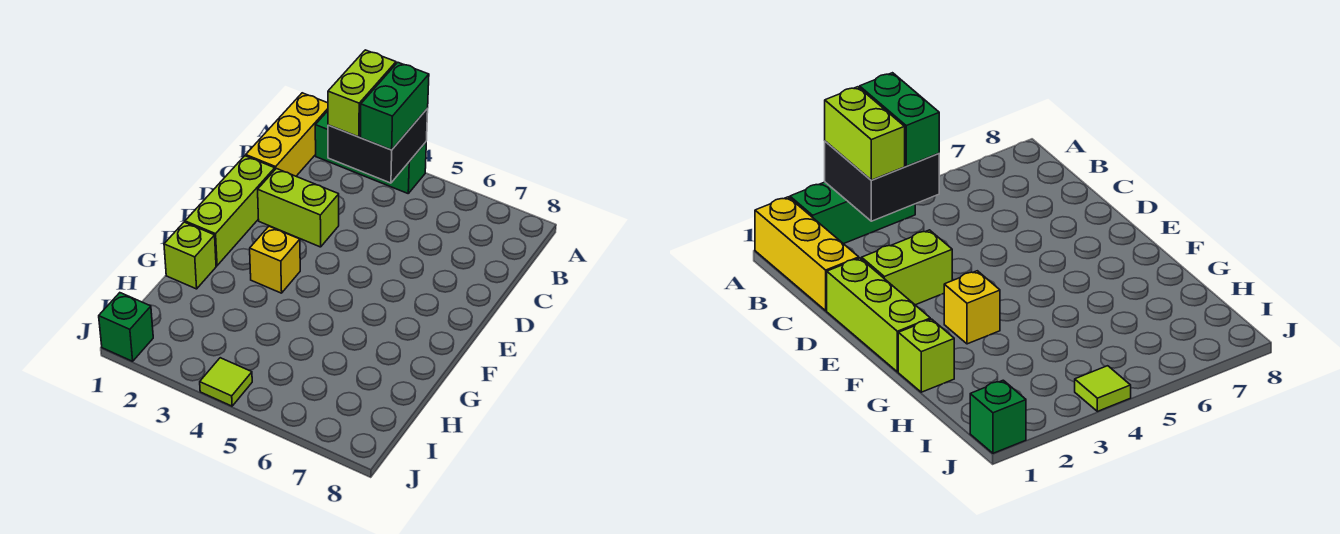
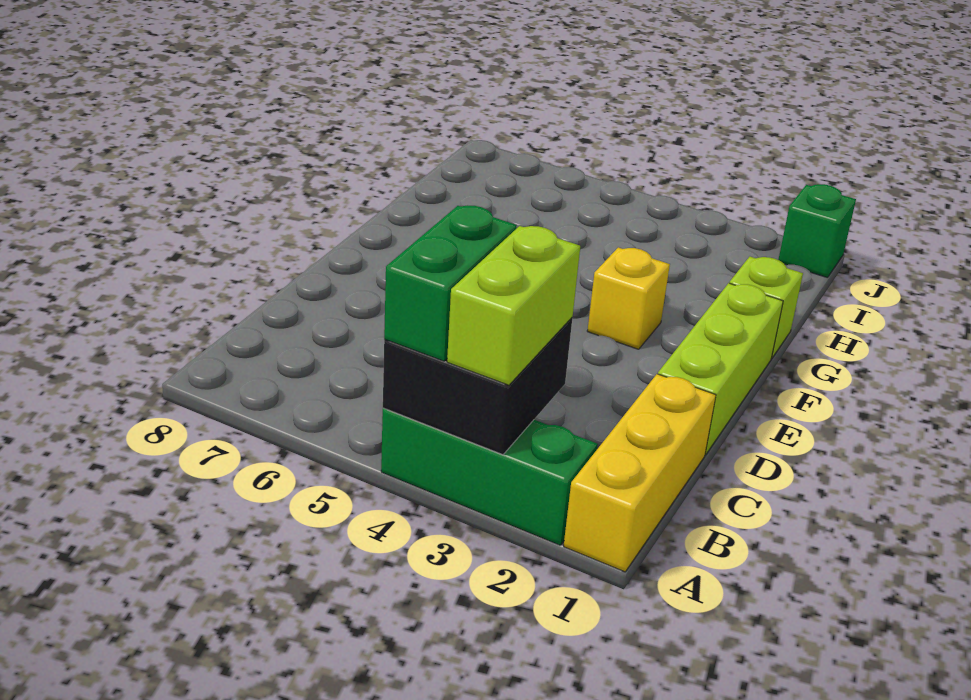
lime brick D2:D3 level 1 -> none
lime tile J4 level 1 -> none

